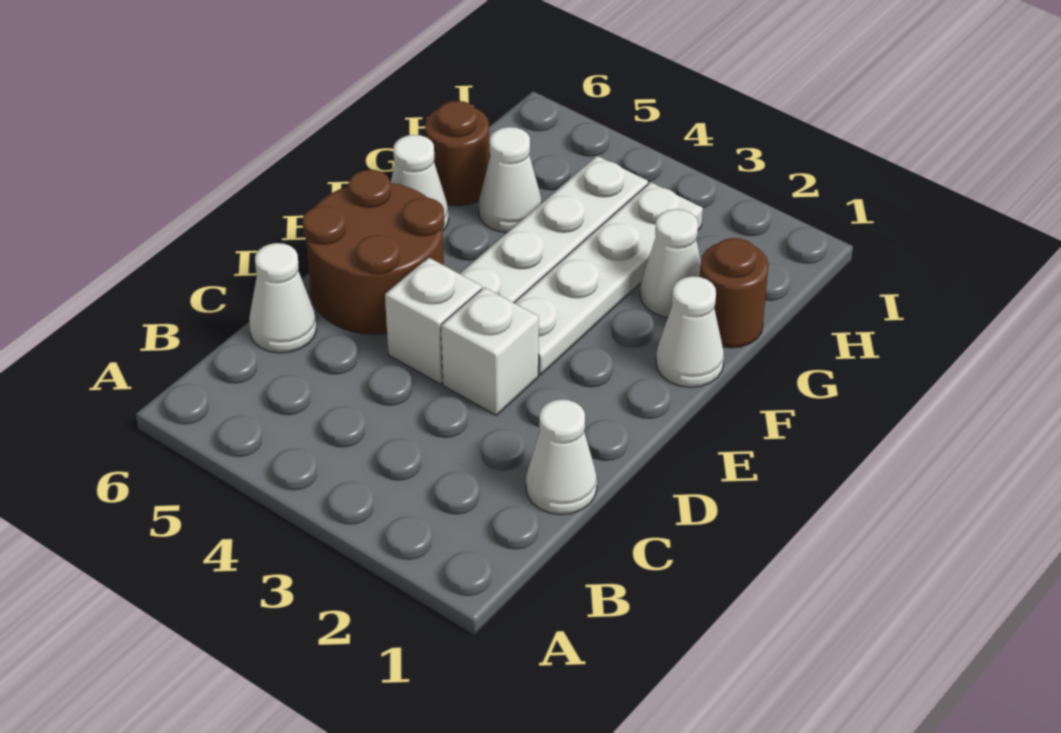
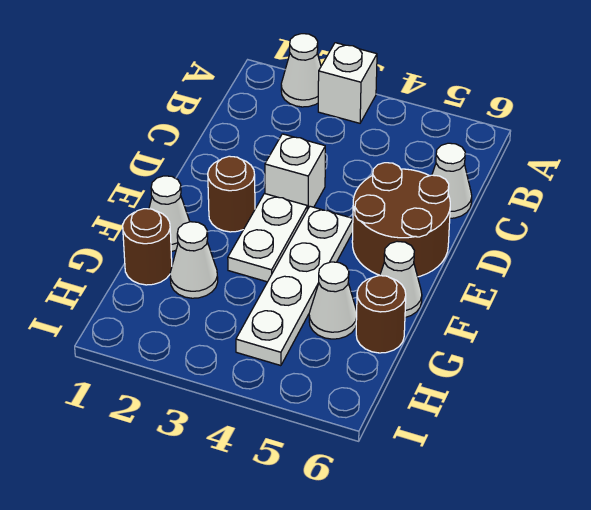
white cone C1 level 1 -> white cone A2 level 1
white brick D4 level 1 -> white brick A3 level 1
none -> brown round brick E2 level 1
white plate E3:H3 level 1 -> white plate E3:F3 level 1

